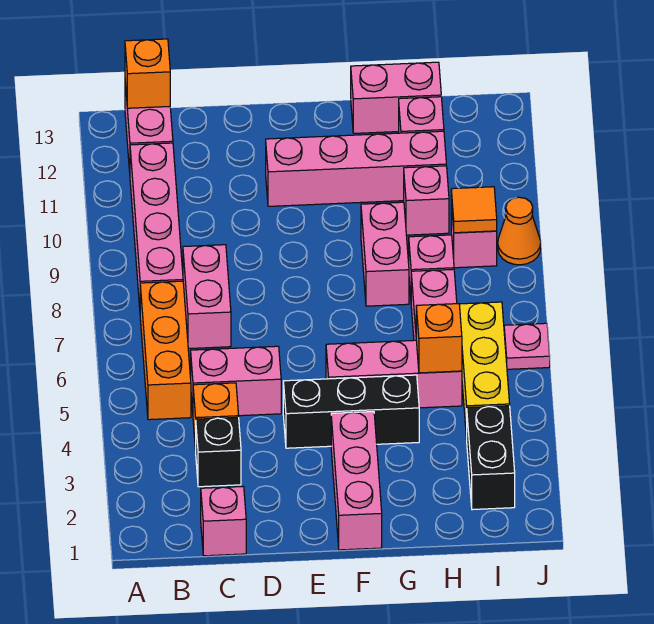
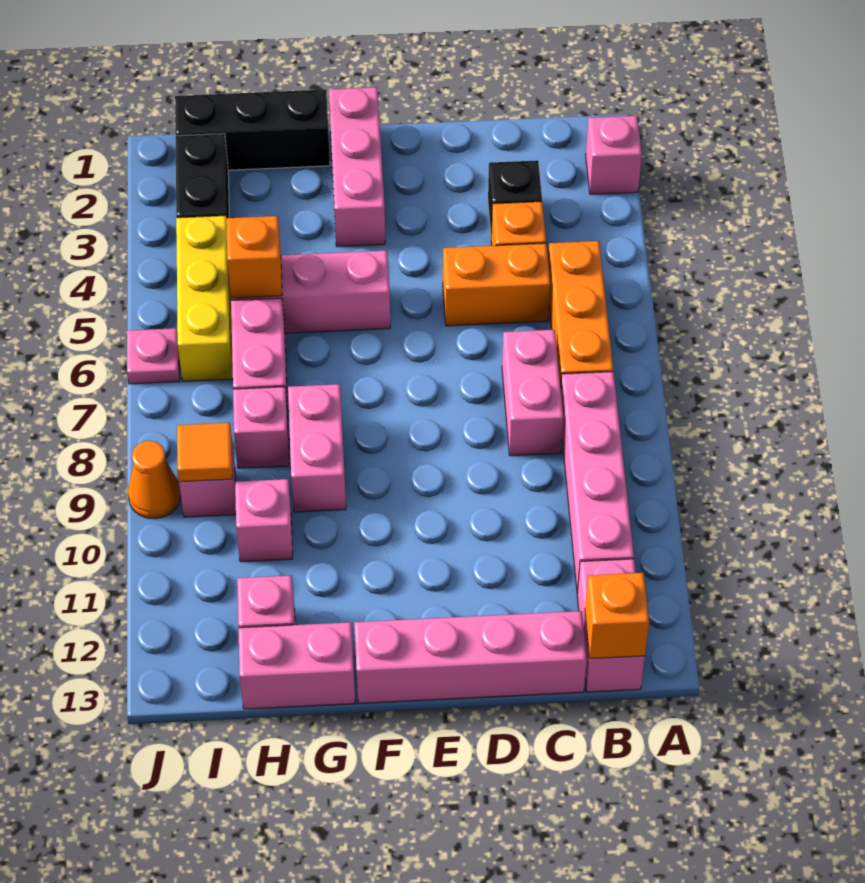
pink brick C1 level 1 -> pink brick A2 level 1
pink brick C5:D5 level 1 -> orange brick C5:D5 level 1
black brick E4:G4 level 1 -> black brick G1:I1 level 1
pink brick E11:H11 level 1 -> pink brick C13:F13 level 1

